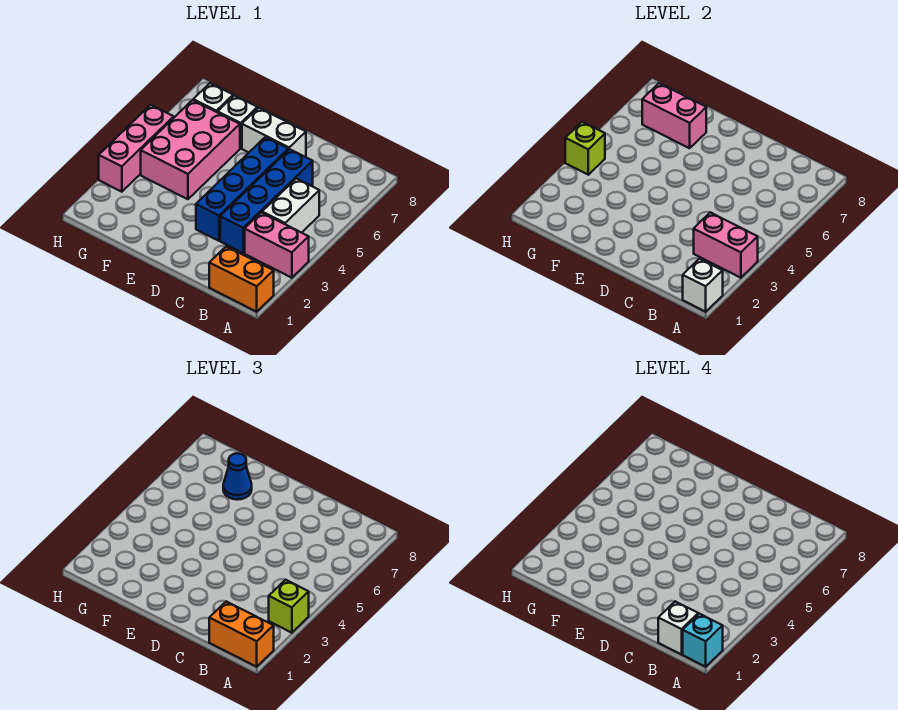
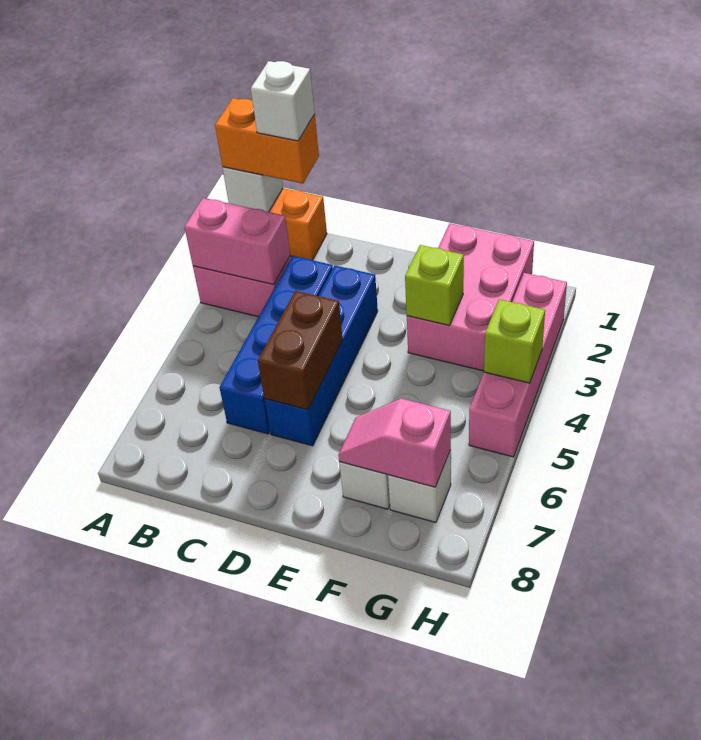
cyan brick A1 level 4 -> none
lime brick A3 level 3 -> lime brick F3 level 2
white brick B4:B5 level 1 -> none
none -> brown brick D5:D6 level 2
white brick D7:E7 level 1 -> none
pink brick F4:G6 level 1 -> pink brick F1:G3 level 1
pink brick F7:G7 level 2 -> pink slope F7:G7 level 2 top G
blue cone F7 level 3 -> none
pink brick H3:H5 level 1 -> pink brick H2:H5 level 1

